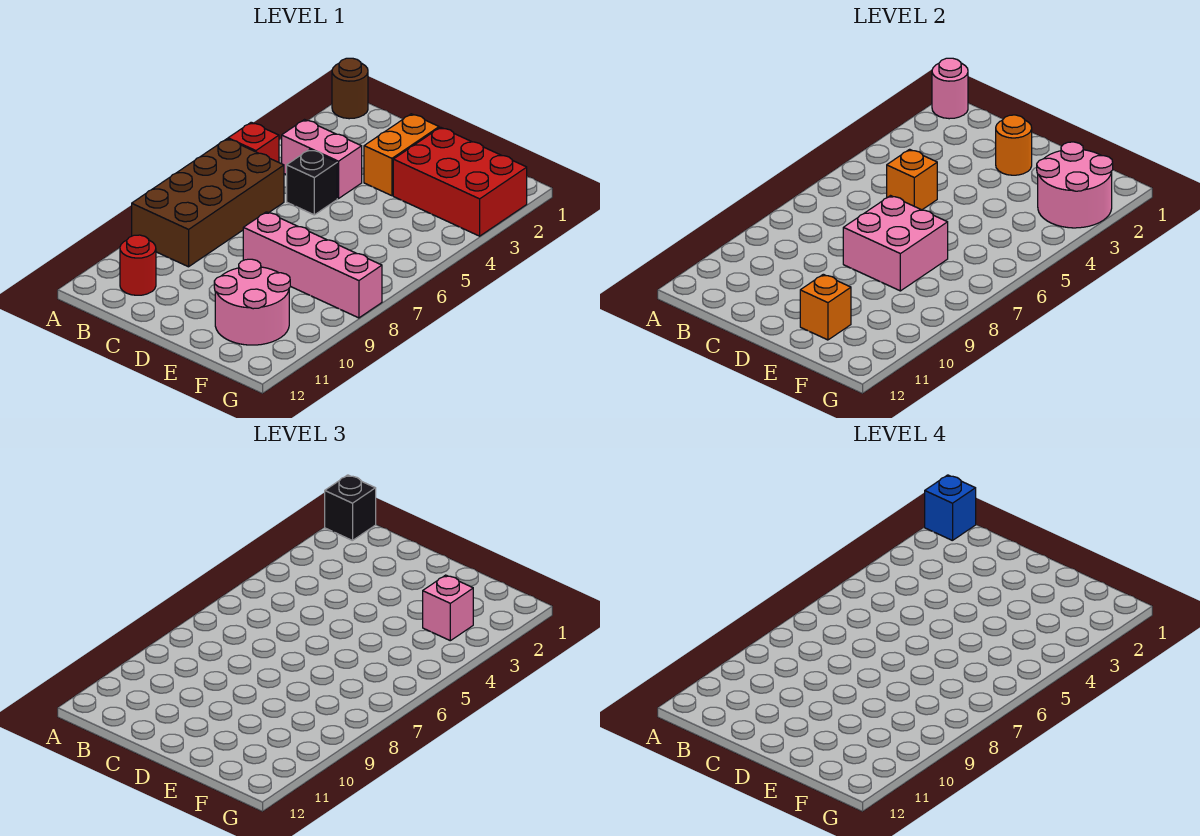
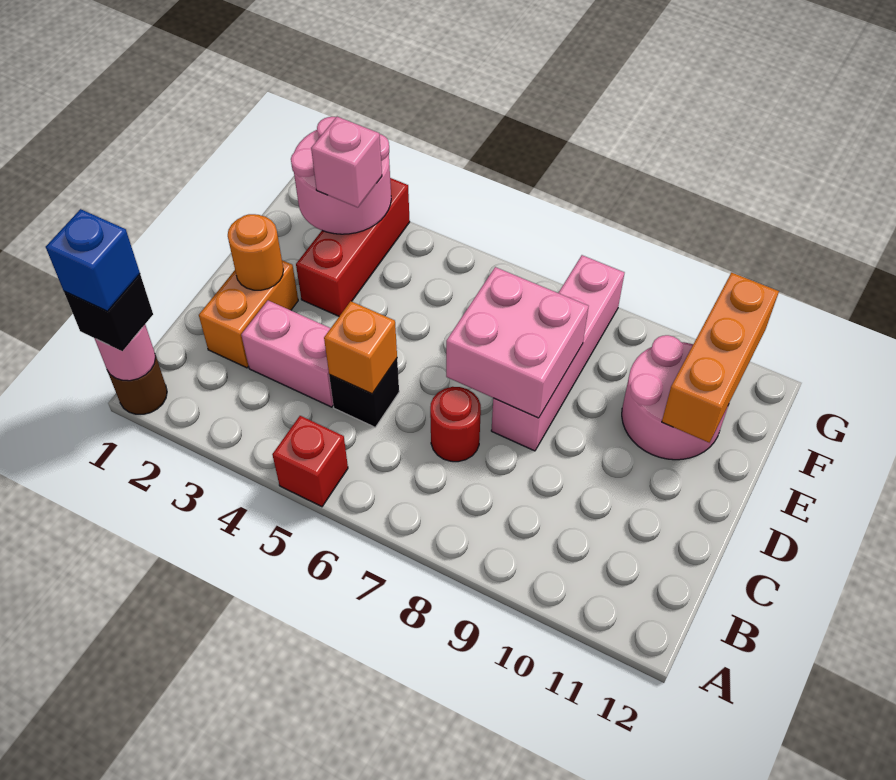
brown brick A6:B9 level 1 -> none
pink brick B4:C4 level 1 -> pink brick C3:C4 level 1
red round brick B11 level 1 -> red round brick C7 level 1
orange brick D2:D3 level 1 -> orange brick C2:D2 level 1
red brick E2:G3 level 1 -> red brick E3:G3 level 1
orange brick E11 level 2 -> orange brick E11:G11 level 2

